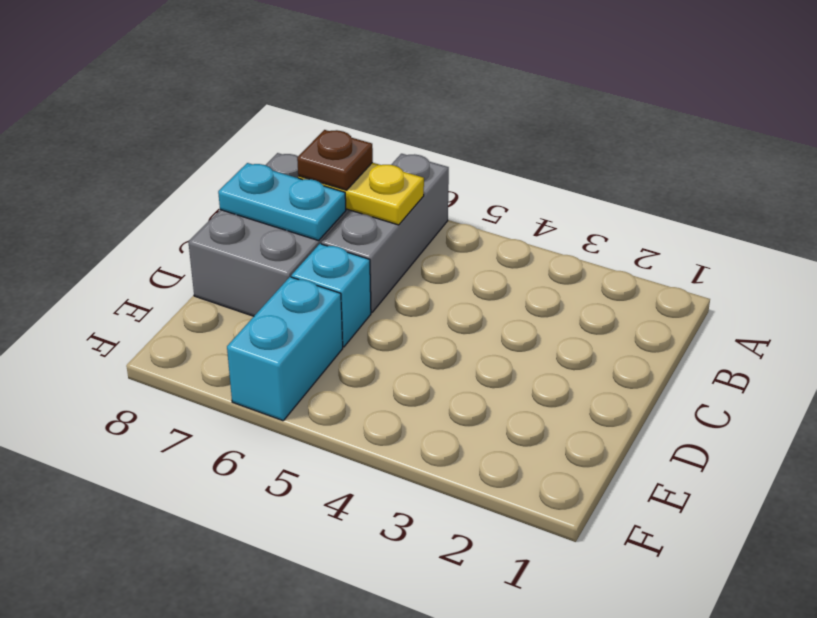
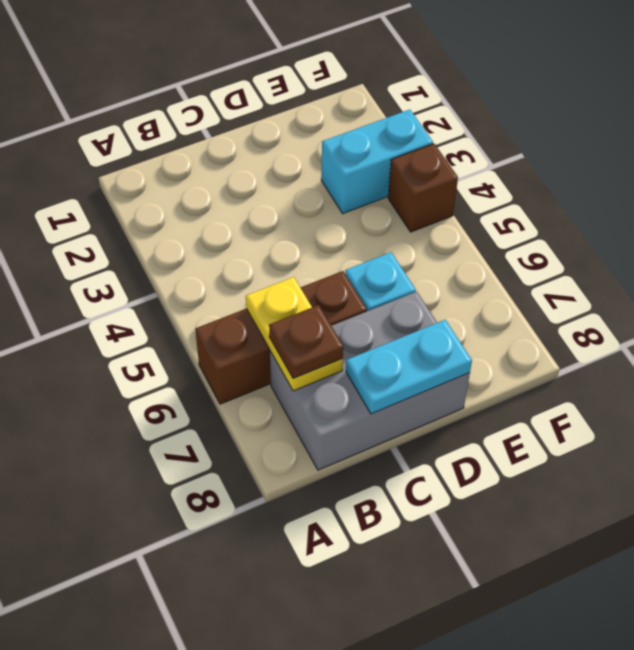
grey brick A6:C6 level 1 -> brown brick A6:C6 level 1
cyan plate C7:C8 level 2 -> cyan plate C8:D8 level 2
cyan brick E6:F6 level 1 -> cyan brick E3:F3 level 1
none -> brown brick F4 level 1

